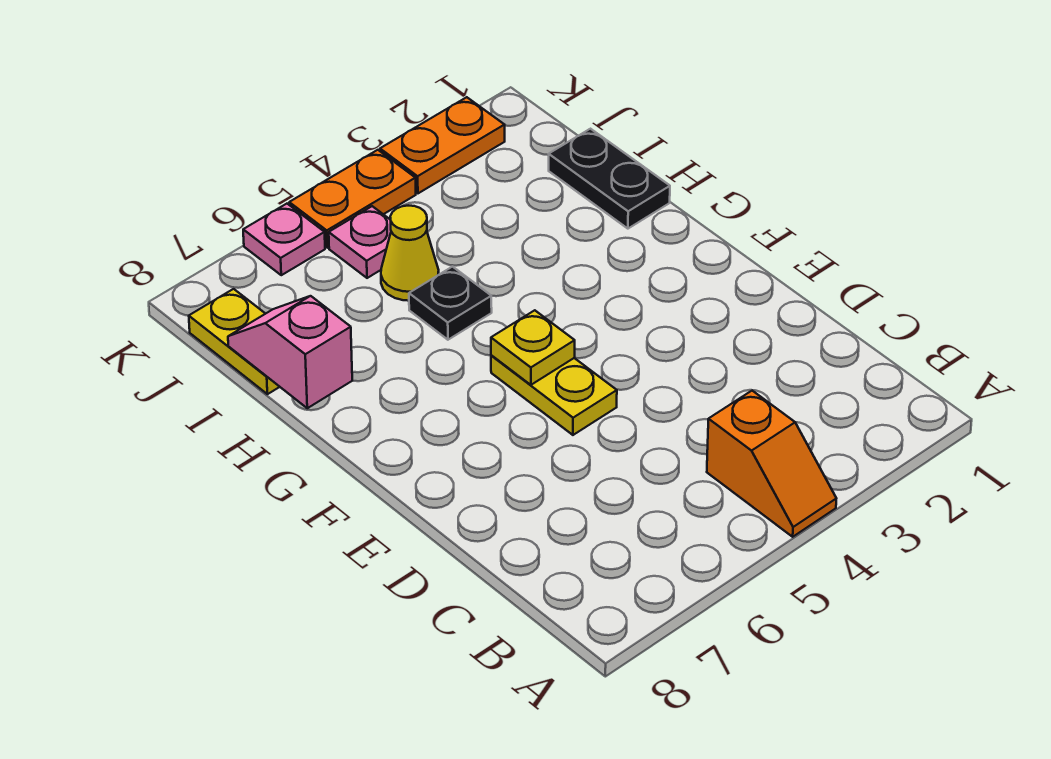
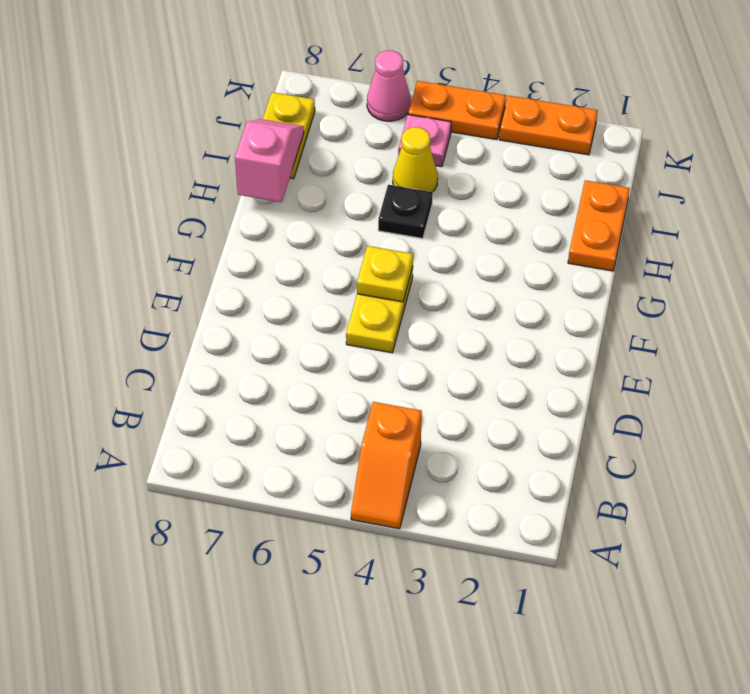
black plate H1:I1 level 1 -> orange plate H1:I1 level 1
pink plate K6 level 1 -> pink cone K6 level 1

